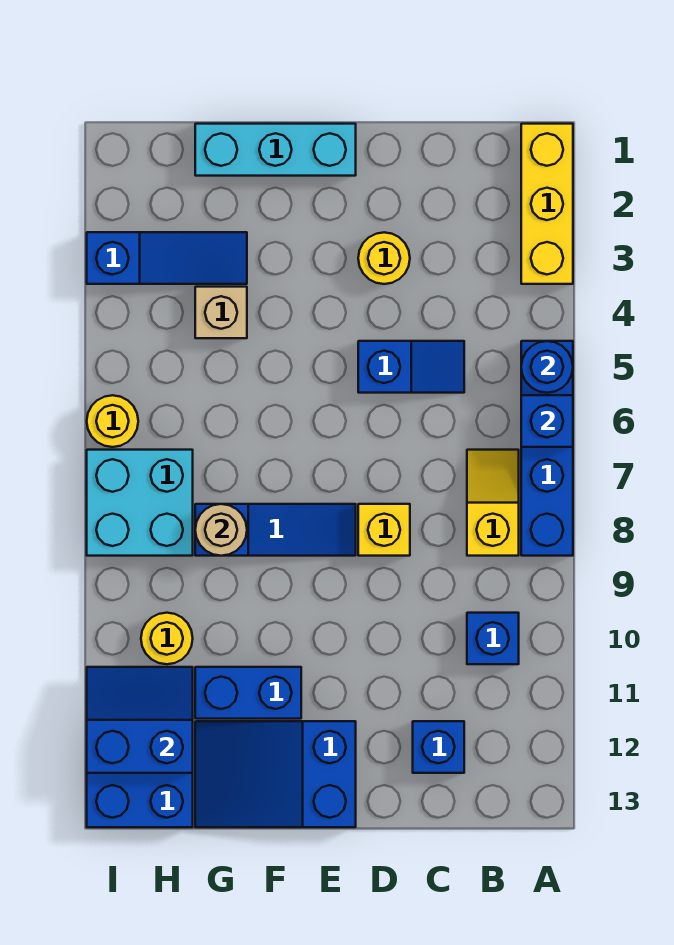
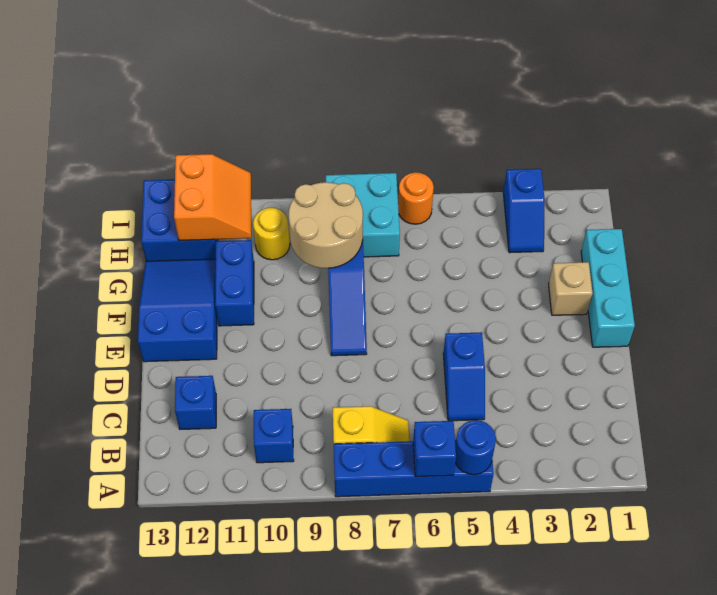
yellow brick A1:A3 level 1 -> none
yellow round brick D3 level 1 -> none
yellow brick D8 level 1 -> none
blue slope G3:I3 level 1 top I -> blue slope H3:I3 level 1 top I
tan brick G4 level 1 -> tan brick F2 level 1
tan round brick G8 level 2 -> tan round brick G8:H9 level 2
blue slope H11:I12 level 2 top 12 -> orange slope H11:I12 level 2 top 12
yellow round brick I6 level 1 -> orange round brick I6 level 1

